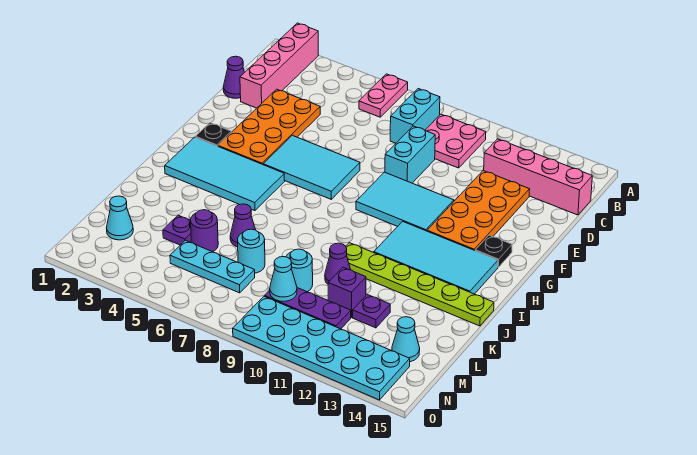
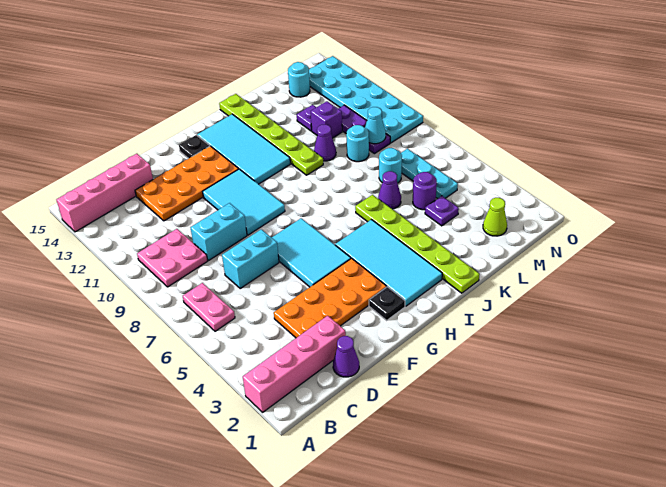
pink plate A6:B6 level 1 -> pink plate B6:B7 level 1
cyan brick B8:C8 level 1 -> cyan brick D7:E7 level 1
pink brick C12:C15 level 1 -> pink brick A14:D14 level 1
none -> lime plate J1:J6 level 1
cyan cone M2 level 1 -> lime cone M2 level 1
cyan cone M14 level 1 -> cyan round brick M14 level 1

